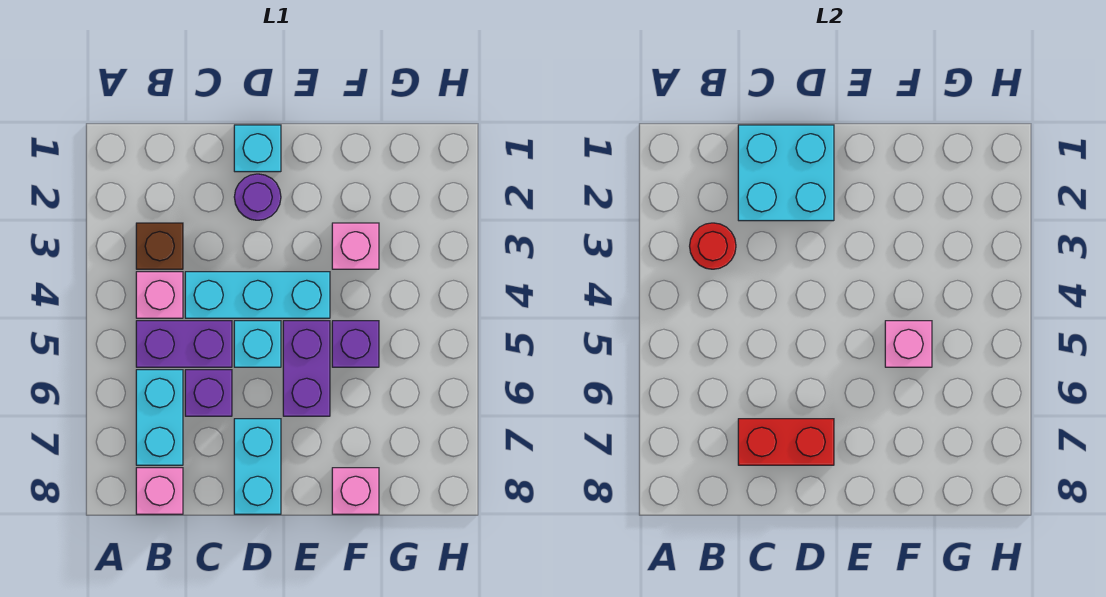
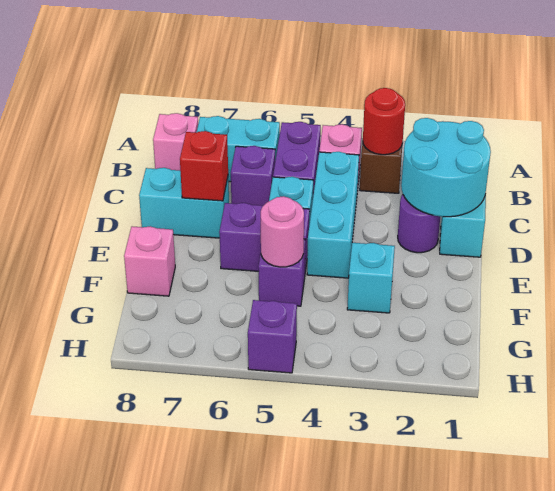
cyan brick C1:D2 level 2 -> cyan round brick C1:D2 level 2
red brick C7:D7 level 2 -> red brick D7 level 2
pink brick F3 level 1 -> cyan brick F3 level 1
pink brick F5 level 2 -> pink round brick F5 level 2
none -> purple brick H5 level 1

